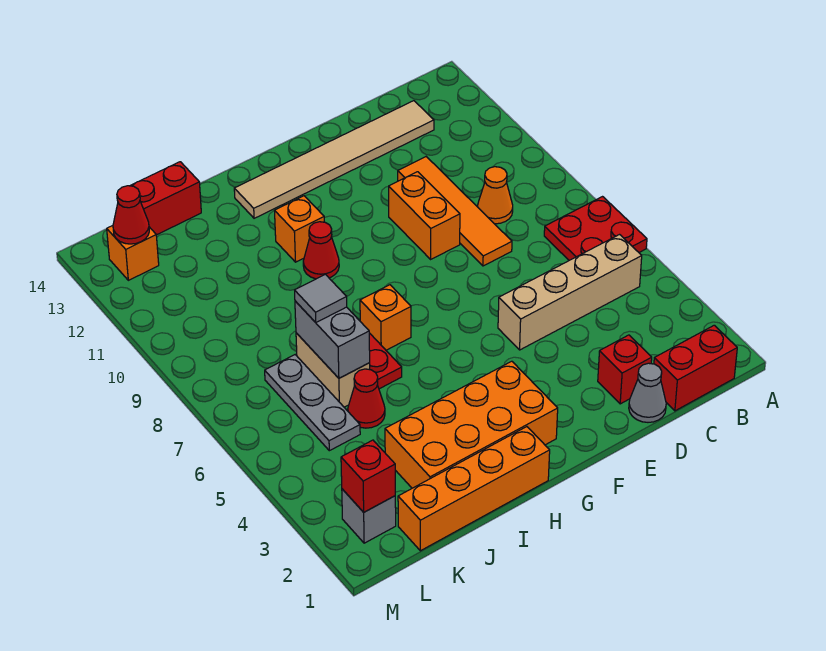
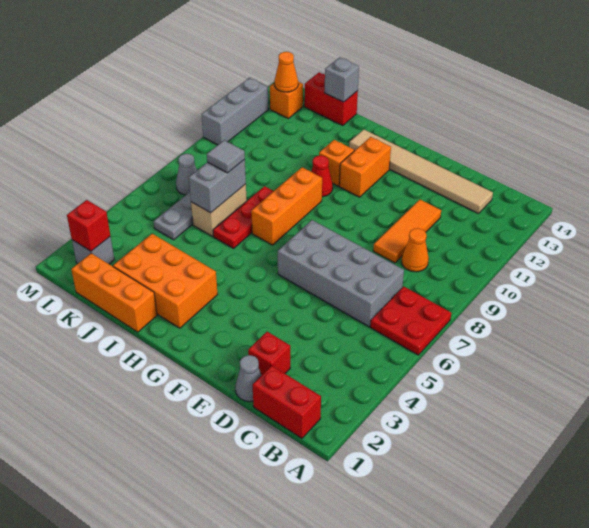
tan brick B5:E5 level 1 -> none
none -> grey brick C6:F7 level 1
orange tile D8:D11 level 1 -> orange tile D9:D11 level 1
orange brick E9:E10 level 1 -> orange brick G11:G12 level 1
orange brick G2:J3 level 1 -> orange brick H2:J3 level 1
orange brick H1:K1 level 1 -> orange brick I1:K1 level 1
orange brick H7 level 1 -> orange brick H7:H9 level 1
red cone J5 level 1 -> none
none -> grey brick J14 level 2
none -> grey cone L7 level 1
red cone L13 level 2 -> orange cone L13 level 2
none -> grey brick M10:M12 level 1

